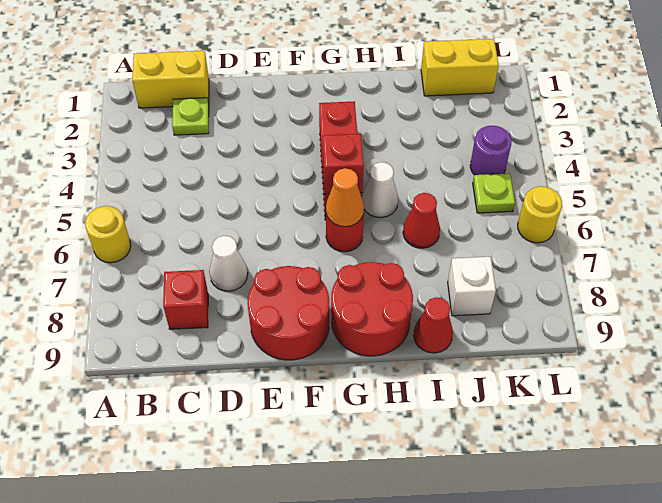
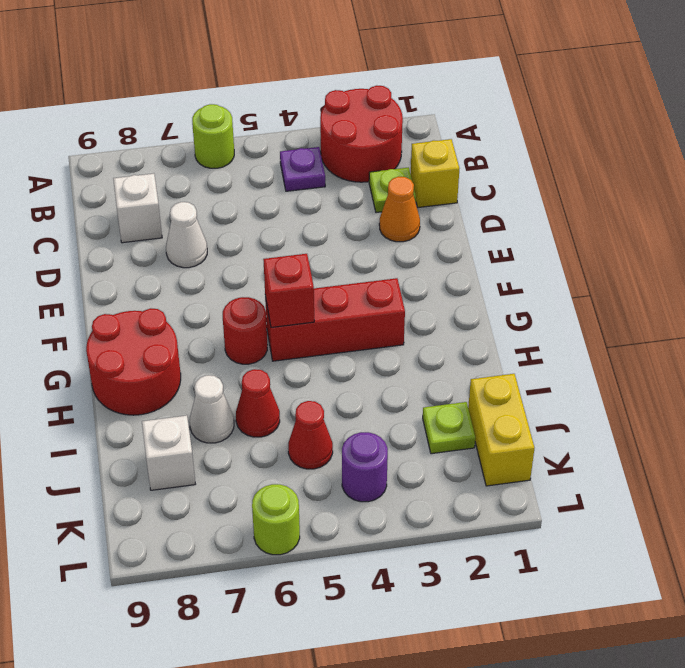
yellow round brick A6 level 1 -> lime round brick A6 level 1
yellow brick B1:C1 level 1 -> yellow brick C1 level 1
none -> purple plate B4 level 1
red brick C8 level 1 -> white brick C8 level 1
red round brick E8:F9 level 1 -> red round brick A2:B3 level 1
orange cone G6 level 2 -> orange cone D2 level 1
white cone H5 level 1 -> white cone I7 level 1
red cone I9 level 1 -> red cone J5 level 1
lime plate K5 level 1 -> lime plate J2 level 1
yellow round brick L6 level 1 -> lime round brick L6 level 1

